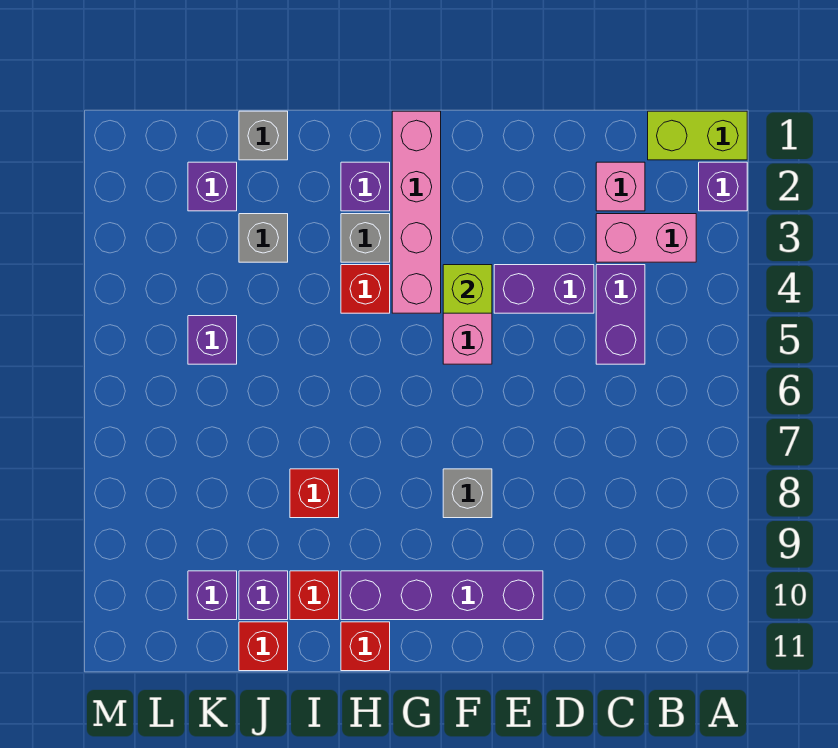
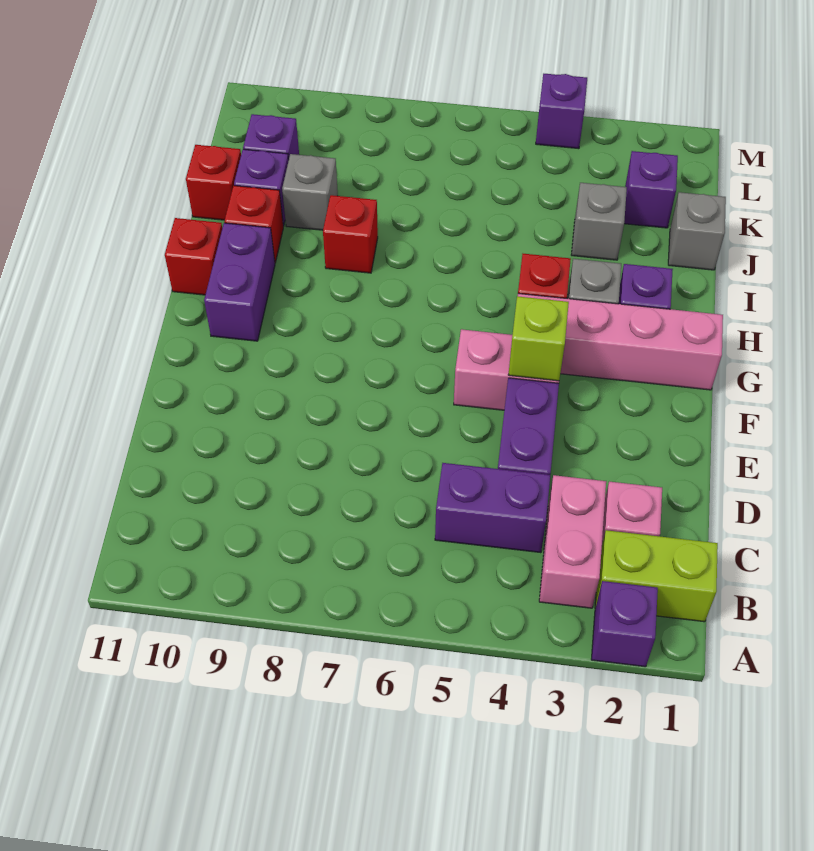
lime brick A1:B1 level 1 -> lime brick B1:B2 level 1
purple brick E10:H10 level 1 -> purple brick G10:H10 level 1
grey brick F8 level 1 -> grey brick J9 level 1
purple brick K5 level 1 -> purple brick M4 level 1

